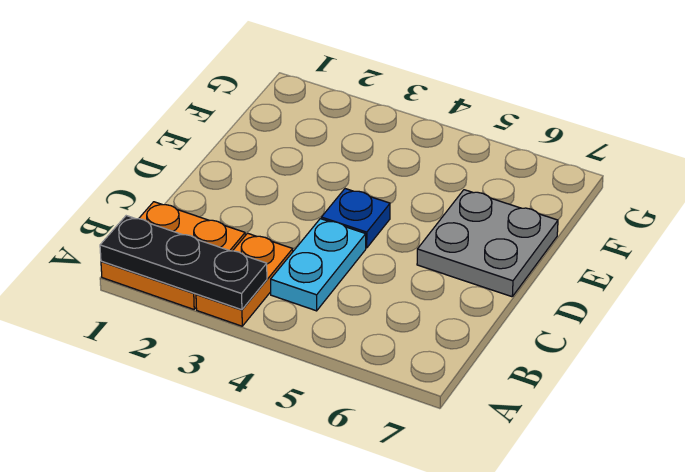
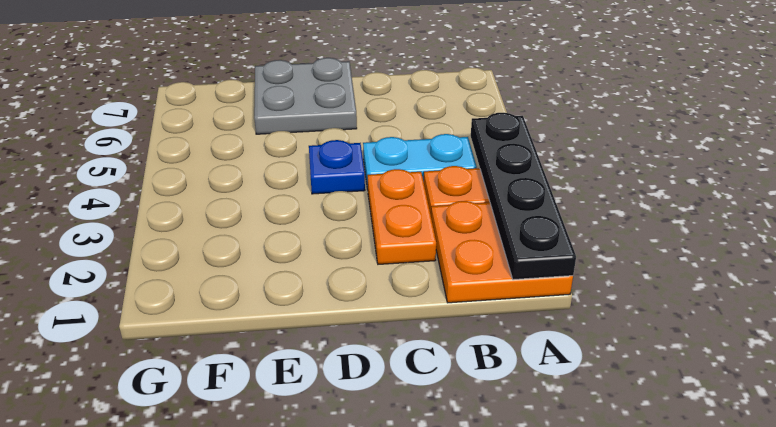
black plate A1:A3 level 2 -> black plate A1:A4 level 2
none -> orange plate C2:C3 level 1

